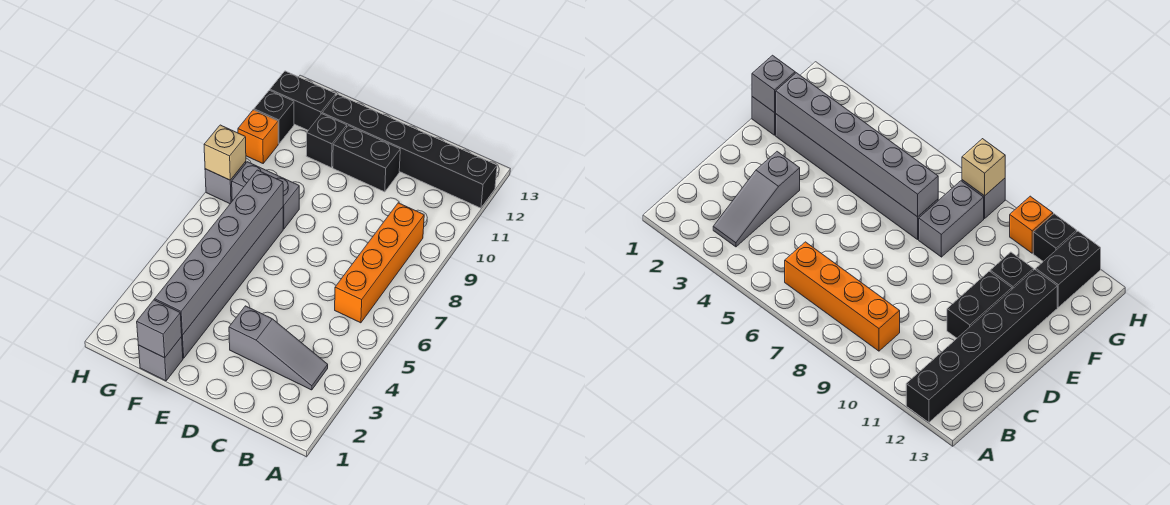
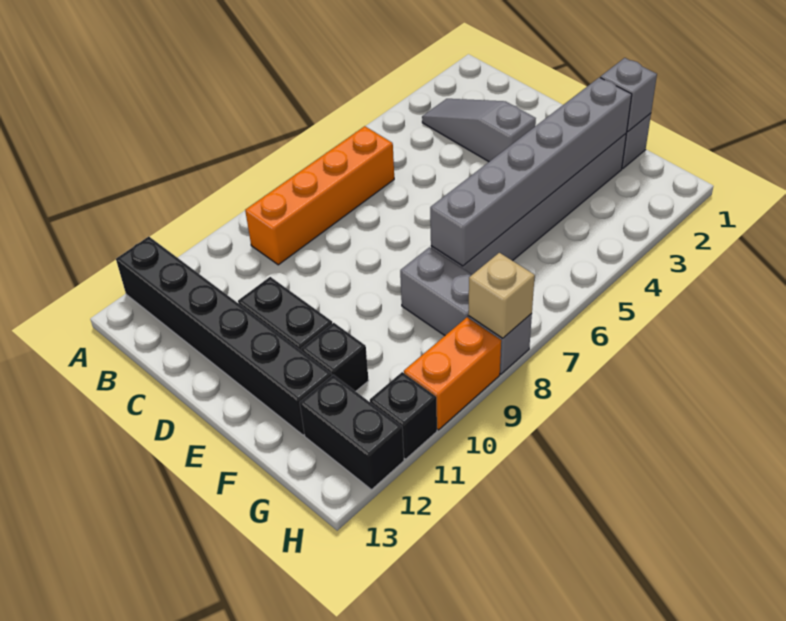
orange brick H10 level 1 -> orange brick H9:H10 level 1

